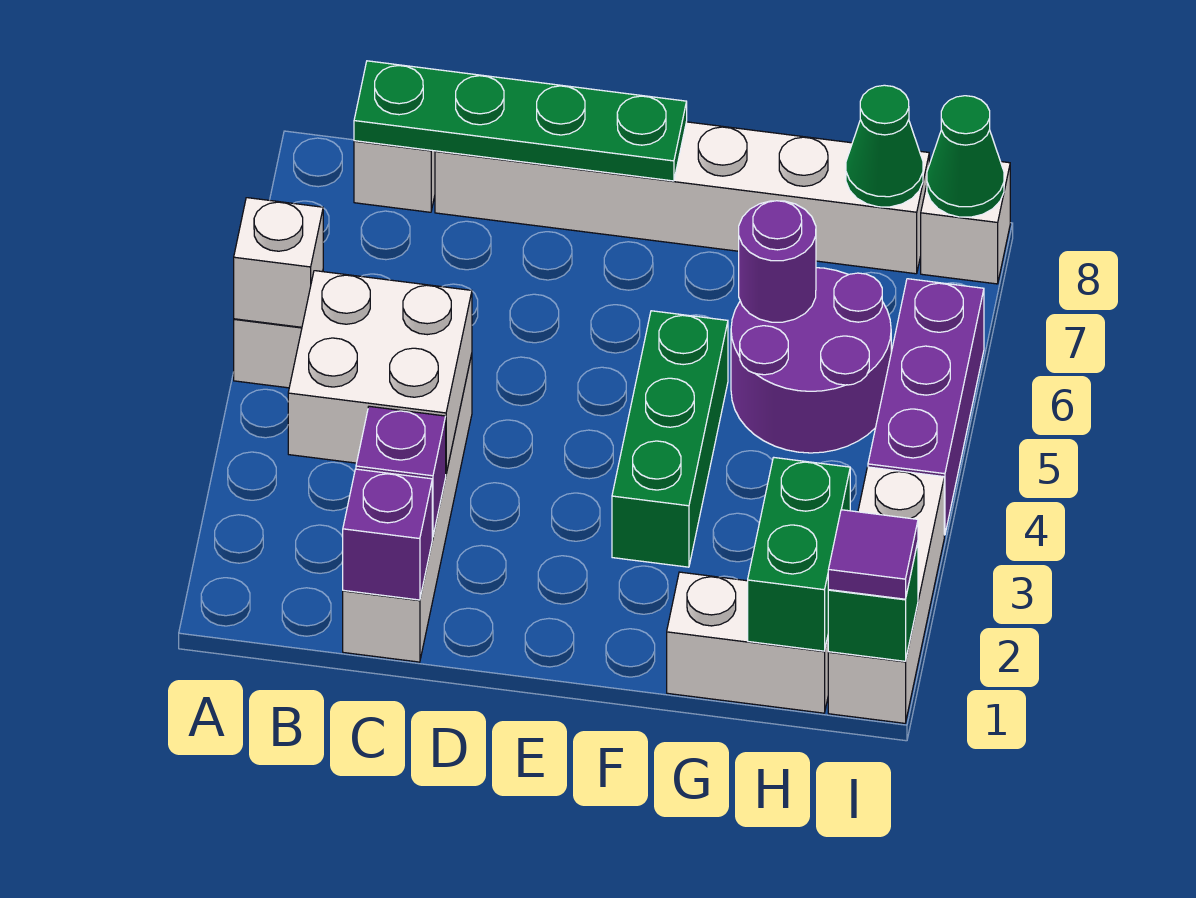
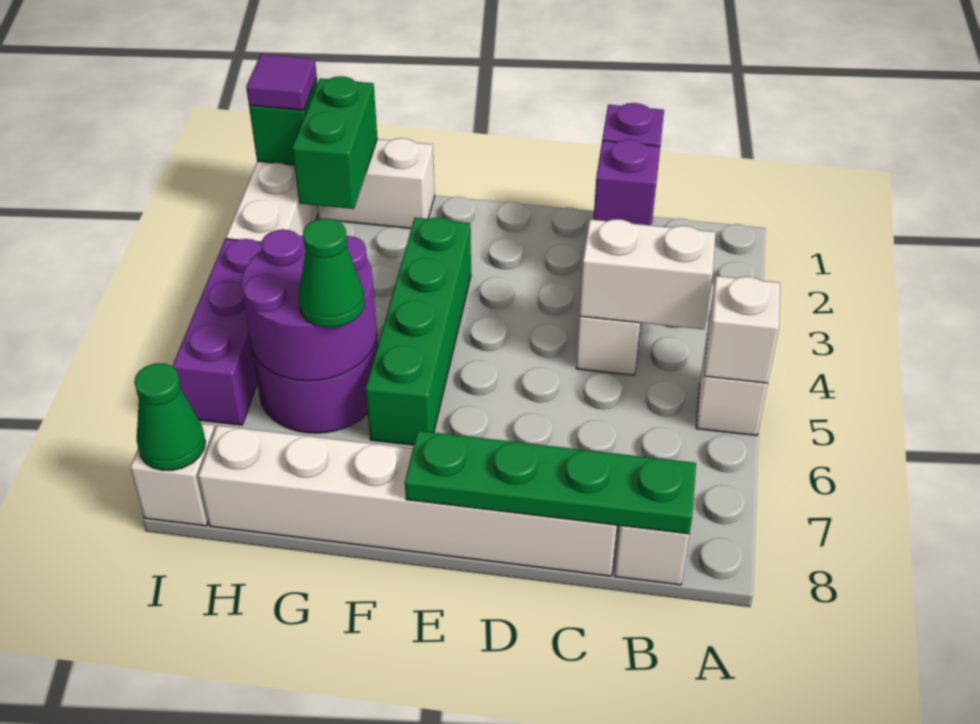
white brick B3:C4 level 2 -> white brick B4:C4 level 2
green brick F3:F5 level 1 -> green brick F3:F6 level 1
purple round brick G6 level 2 -> purple round brick G5:H6 level 2
green cone H8 level 2 -> green cone G6 level 3

